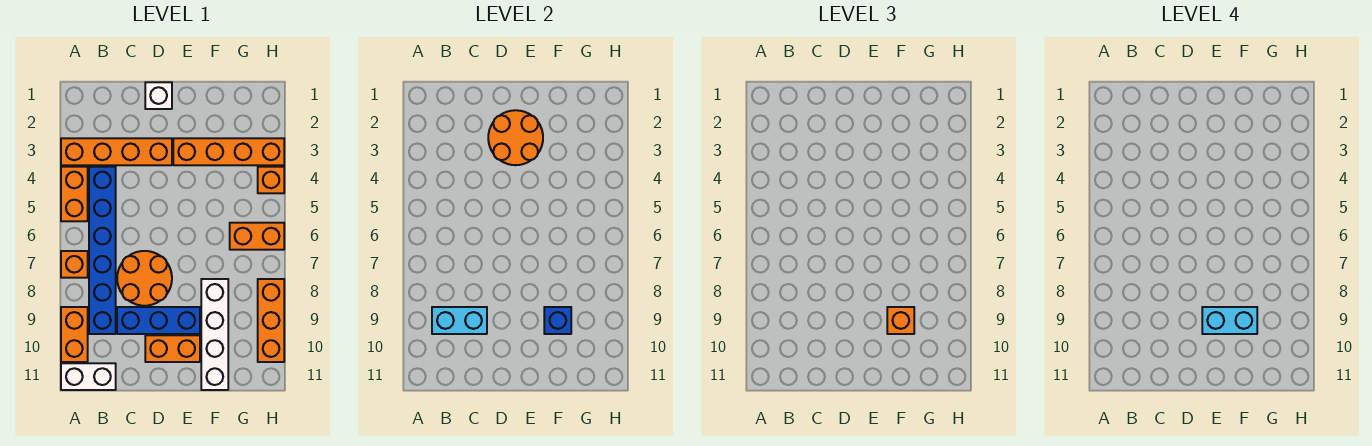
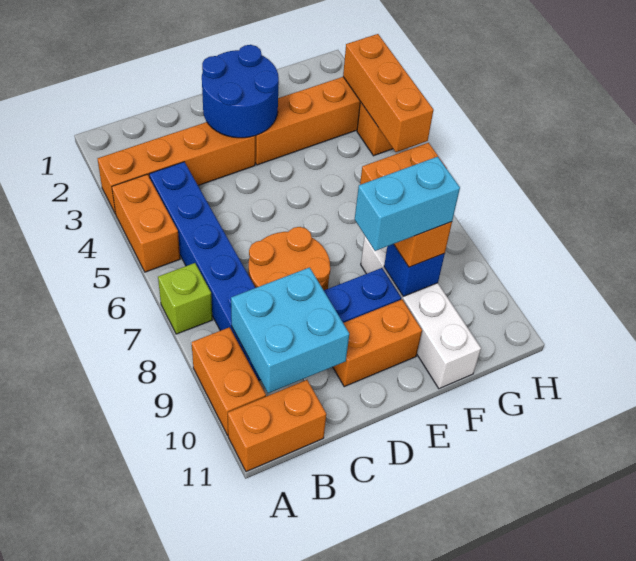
orange brick A7 level 1 -> lime brick A7 level 1
white brick A11:B11 level 1 -> orange brick A11:B11 level 1
cyan brick B9:C9 level 2 -> cyan brick B9:C10 level 2
white brick D1 level 1 -> none
orange round brick D2:E3 level 2 -> blue round brick D2:E3 level 2
orange brick H8:H10 level 1 -> orange brick H3:H5 level 2

